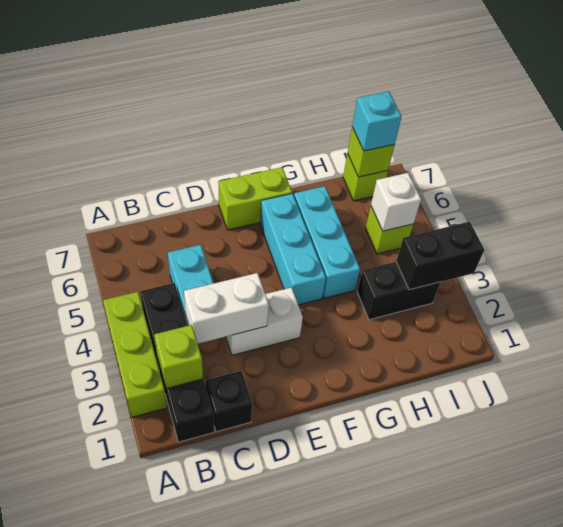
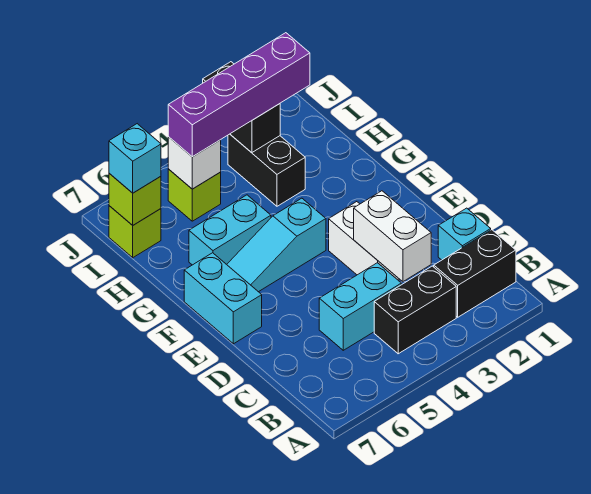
lime brick A2:A4 level 1 -> none
lime brick B2 level 2 -> none
black brick C1 level 1 -> cyan brick C1 level 1
lime brick E7:F7 level 1 -> cyan brick E7:F7 level 1
cyan brick F4:F6 level 1 -> cyan slope F4:F6 level 1 top 4
cyan brick G4:G6 level 1 -> cyan brick G5:G6 level 1
none -> purple brick I2:I5 level 3

